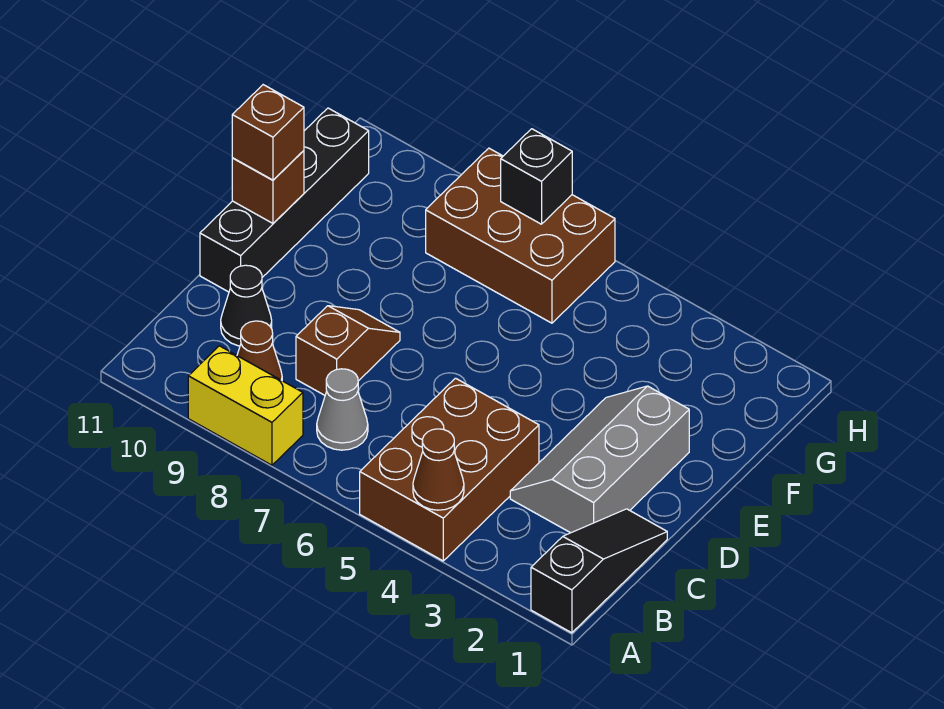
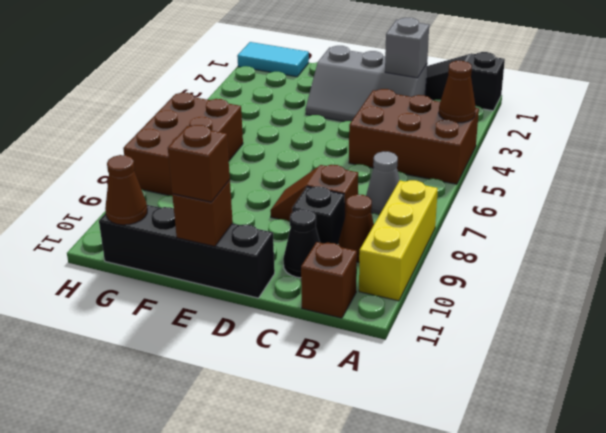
yellow brick A8:A9 level 1 -> yellow brick A8:A10 level 1
none -> brown brick B11 level 1
none -> grey brick C2 level 2
none -> cyan tile G1:H1 level 1
none -> brown cone G11 level 2
black brick H7 level 2 -> black brick C9 level 1

